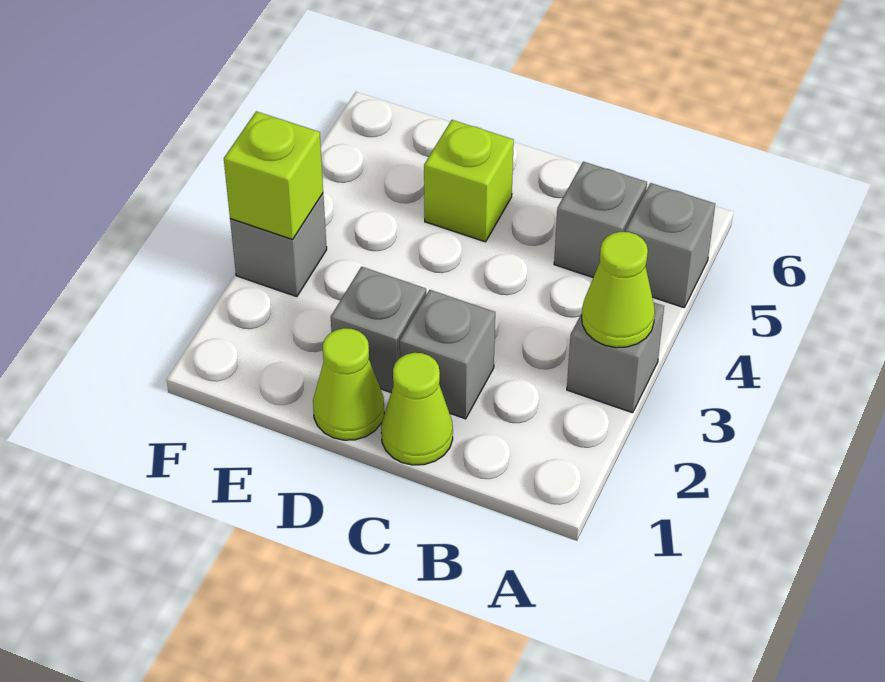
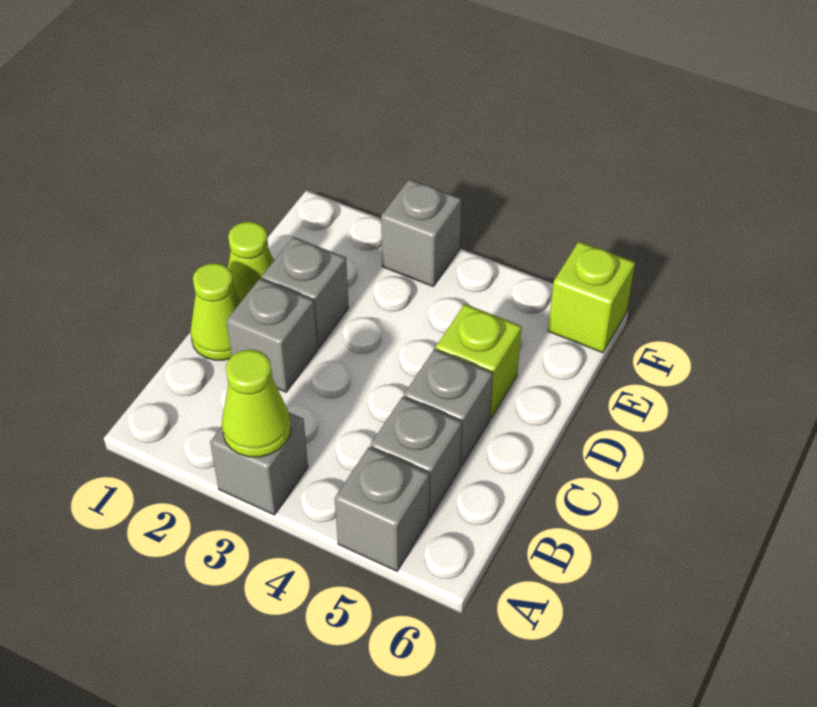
none -> grey brick C5 level 1
lime brick F3 level 2 -> lime brick F6 level 1

